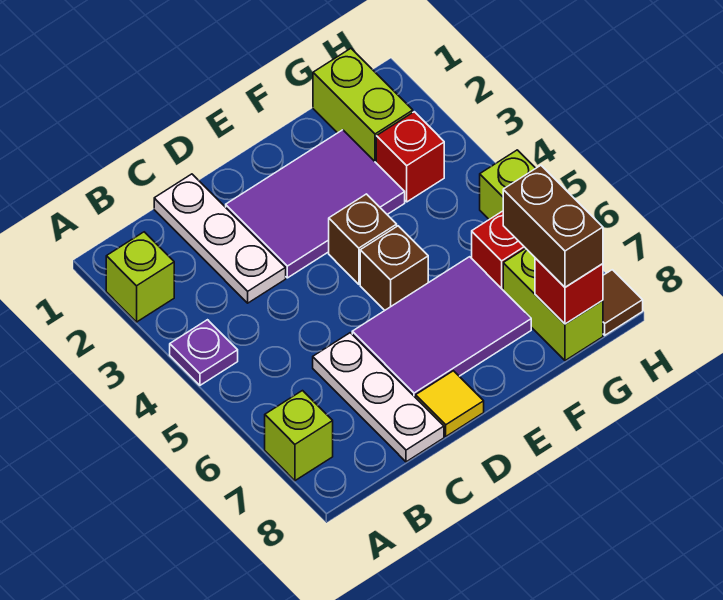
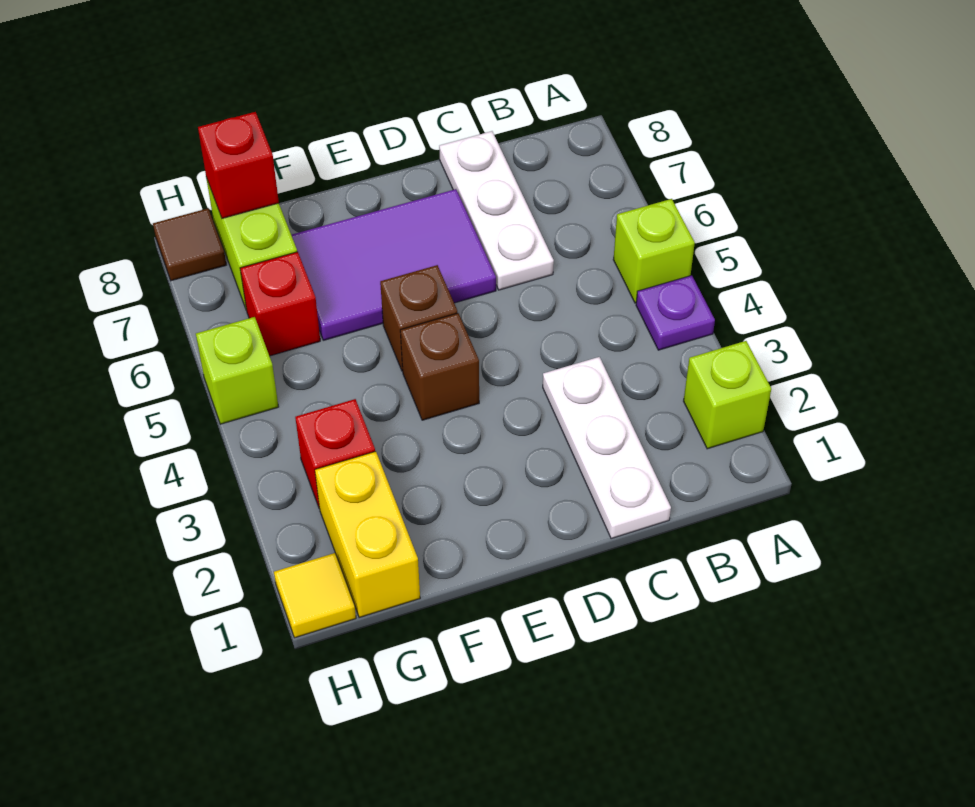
lime brick A7 level 1 -> lime brick A5 level 1
purple tile D2:F3 level 1 -> none
yellow tile D8 level 1 -> yellow tile H1 level 1
lime brick G1:G2 level 1 -> yellow brick G1:G2 level 1
brown brick G7:G8 level 3 -> none

